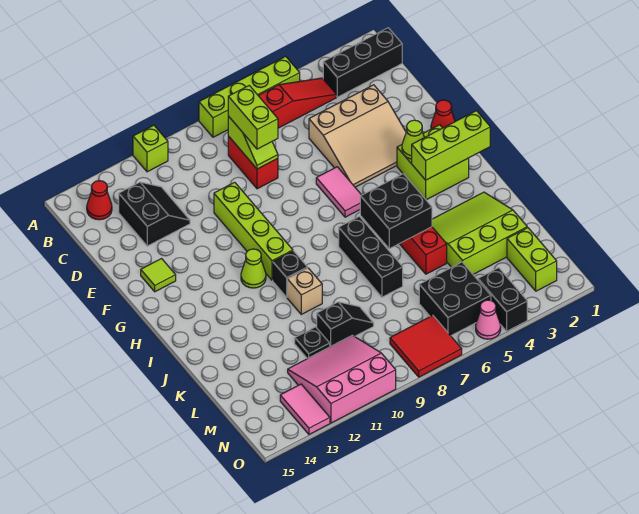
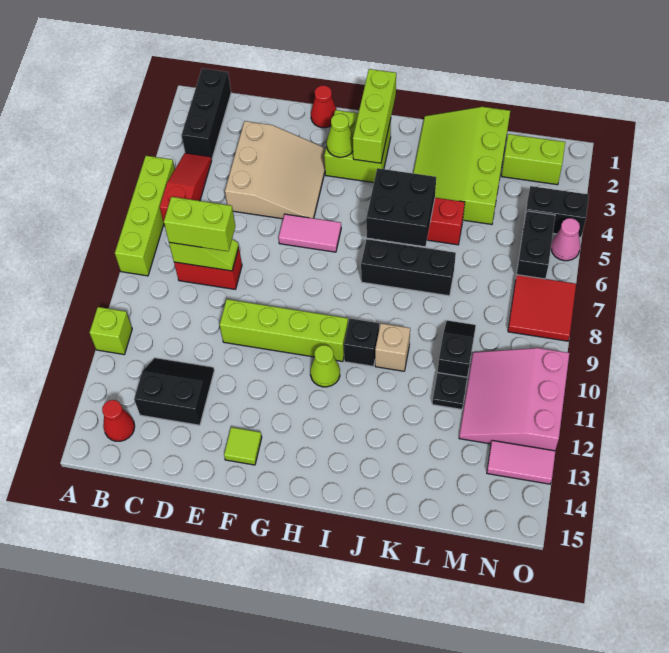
lime slope J2:L4 level 1 top L -> lime slope J1:L4 level 1 top L
black brick M5:N6 level 1 -> black brick N5:N6 level 1

